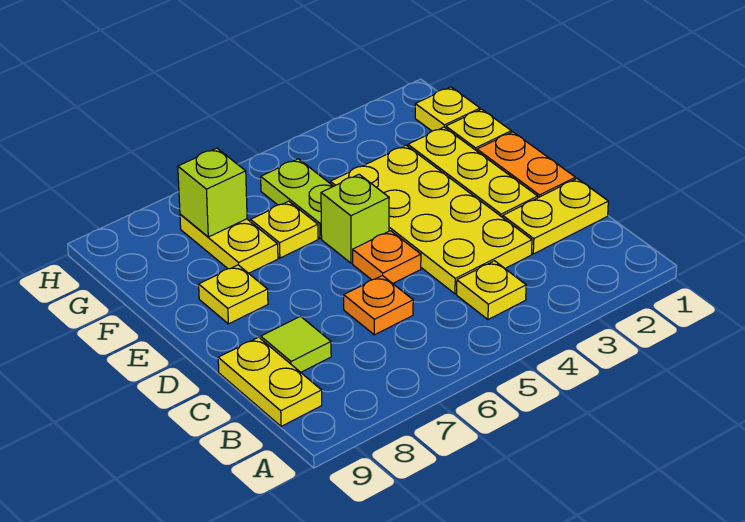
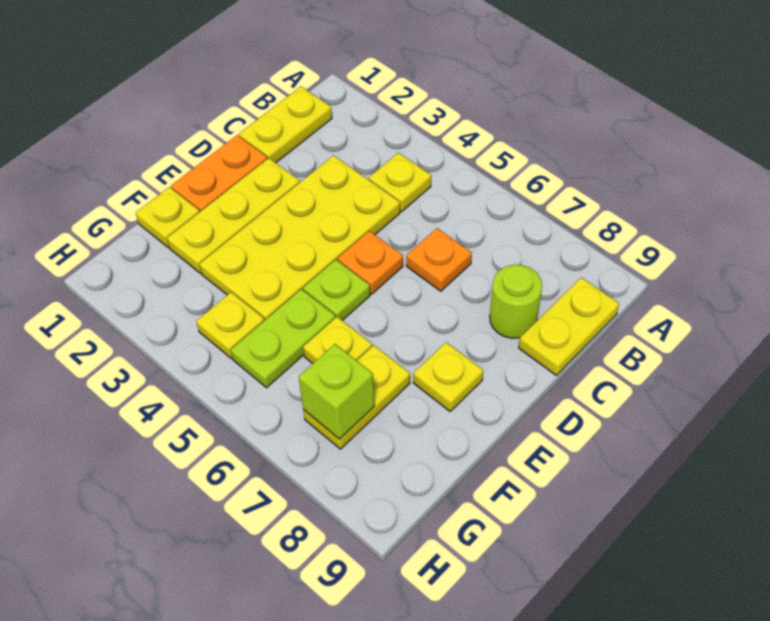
yellow plate C1:C2 level 1 -> yellow plate B1:C1 level 1
lime tile C8 level 1 -> lime round brick C8 level 1
lime brick E5 level 1 -> lime plate E5 level 1
yellow plate G1 level 1 -> yellow plate G4 level 1

